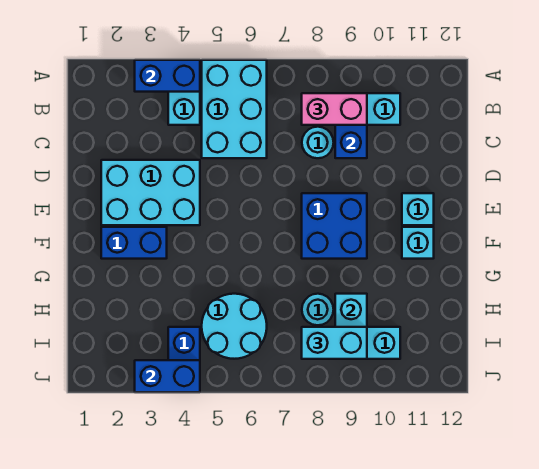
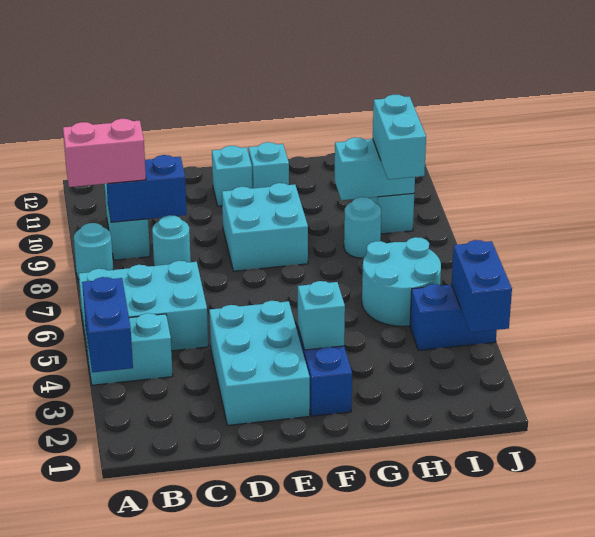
none -> cyan round brick A8 level 1
pink brick B8:B9 level 3 -> pink brick A9:B9 level 3
blue brick E8:F9 level 1 -> cyan brick E8:F9 level 1
none -> cyan brick F3 level 2

